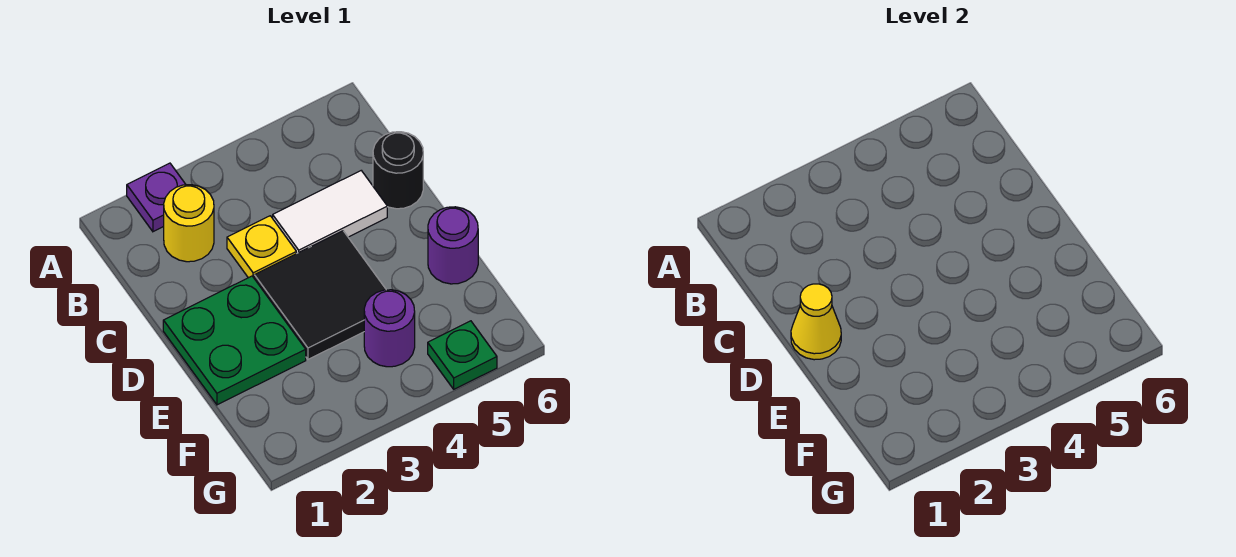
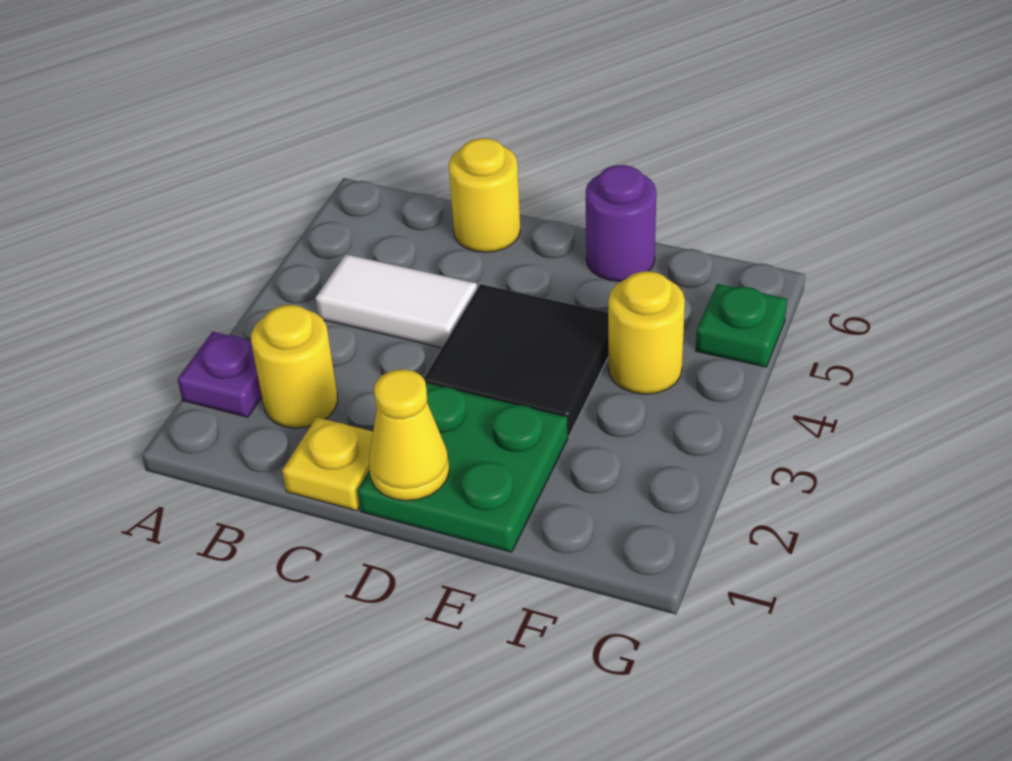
yellow plate C3 level 1 -> yellow plate C1 level 1
white tile C4:C5 level 1 -> white tile B4:C4 level 1
black round brick C6 level 1 -> yellow round brick C6 level 1
purple round brick F4 level 1 -> yellow round brick F4 level 1

